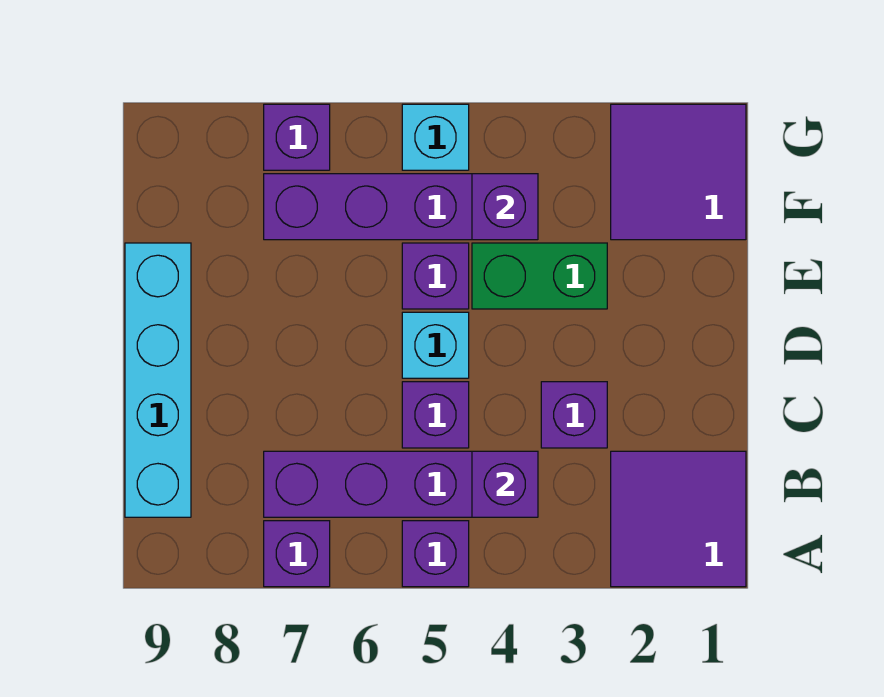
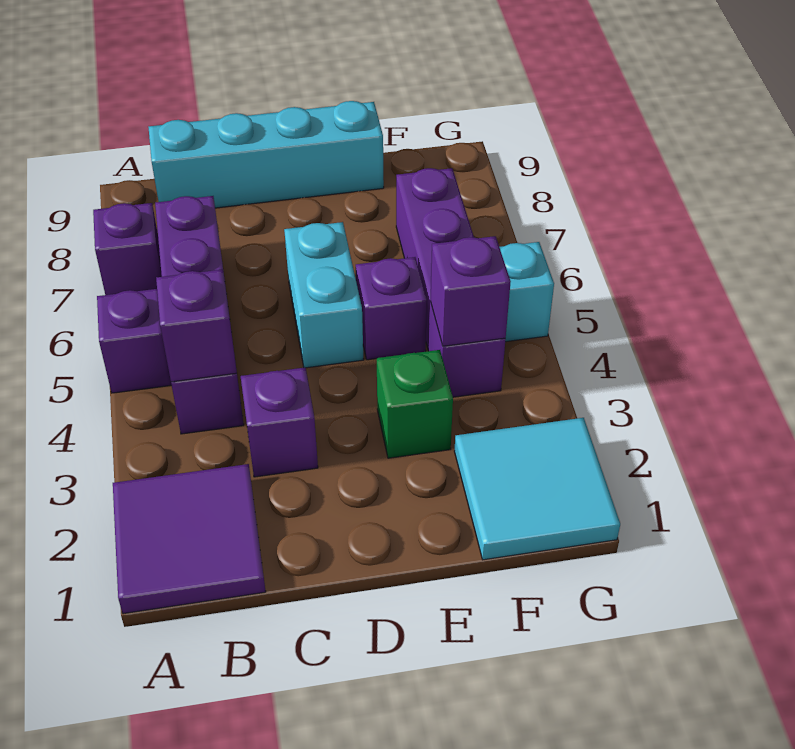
purple brick C5 level 1 -> none
cyan brick D5 level 1 -> cyan brick D5:D6 level 1
green brick E3:E4 level 1 -> green brick E3 level 1
purple tile F1:G2 level 1 -> cyan tile F1:G2 level 1
purple brick G7 level 1 -> none

